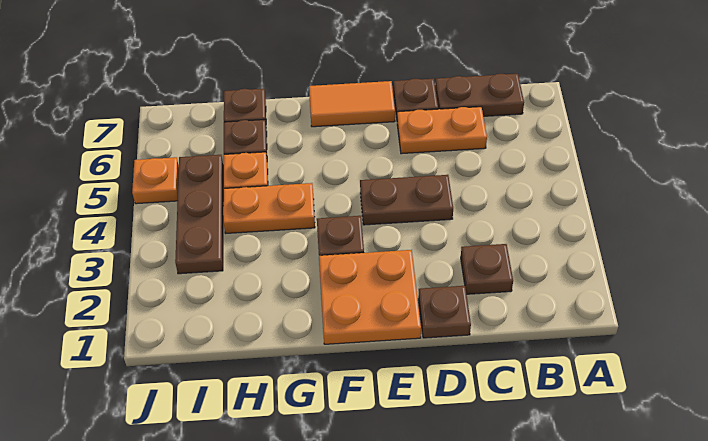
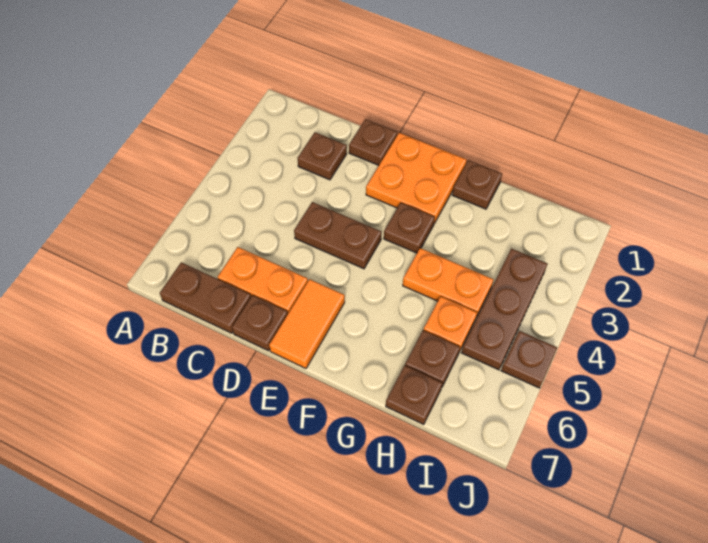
orange tile E7:F7 level 1 -> orange tile E6:E7 level 1
none -> brown plate G1 level 1
orange plate J5 level 1 -> brown plate J5 level 1

